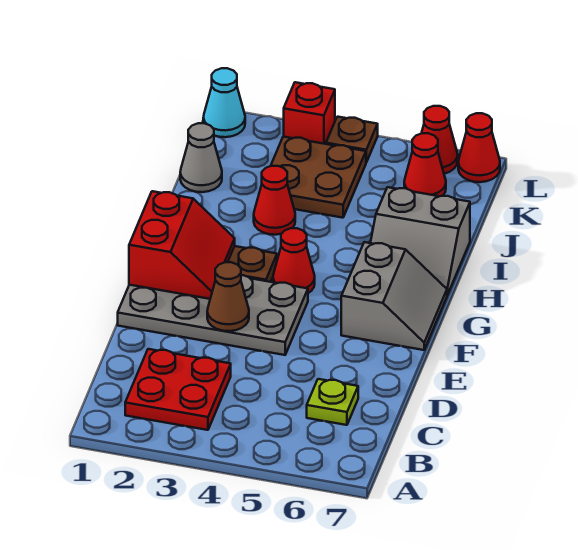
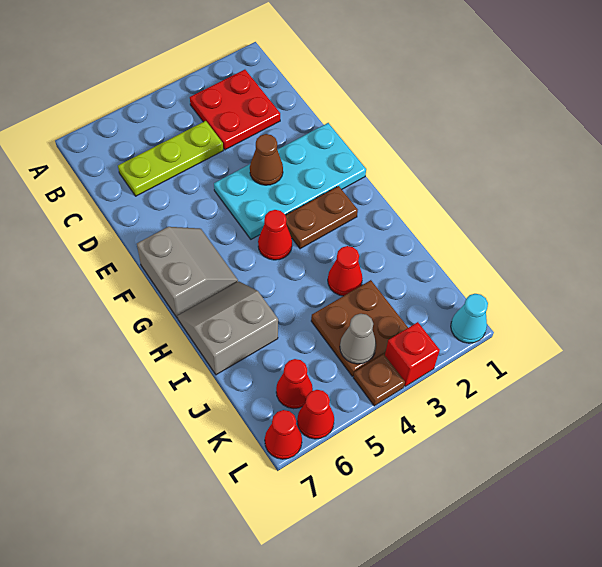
lime plate C6 level 1 -> lime plate C4:C6 level 1
grey plate E1:F4 level 1 -> cyan plate E1:F4 level 1
red slope F1:G2 level 2 top 1 -> none
grey slope F6:G7 level 1 top 6 -> grey slope F6:G7 level 1 top 7
grey cone J1 level 1 -> grey cone K4 level 2

